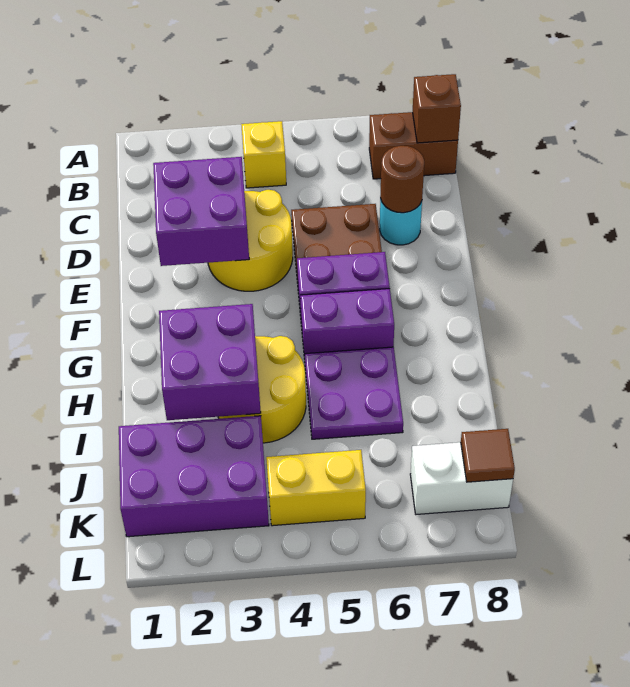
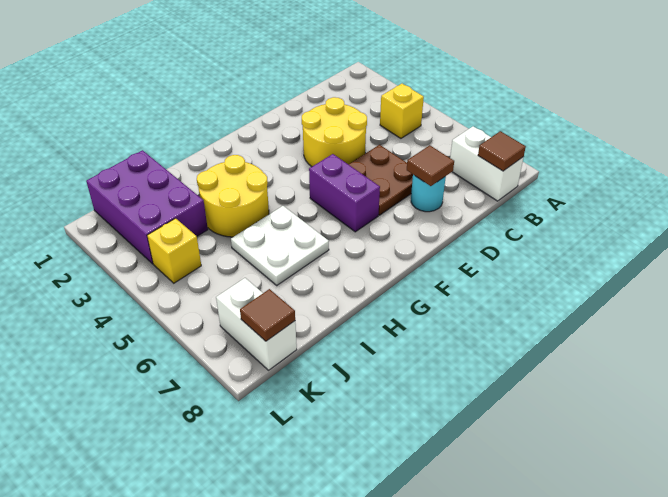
brown brick B7:B8 level 1 -> white brick B7:B8 level 1
brown brick B8 level 2 -> brown tile B8 level 2
purple brick D2:E3 level 2 -> none
brown round brick D7 level 2 -> brown tile D7 level 2
purple brick G5:G6 level 1 -> none
purple brick H2:I3 level 2 -> none
purple plate H5:I6 level 1 -> white plate H5:I6 level 1
yellow brick K4:K5 level 1 -> yellow brick K4 level 1

